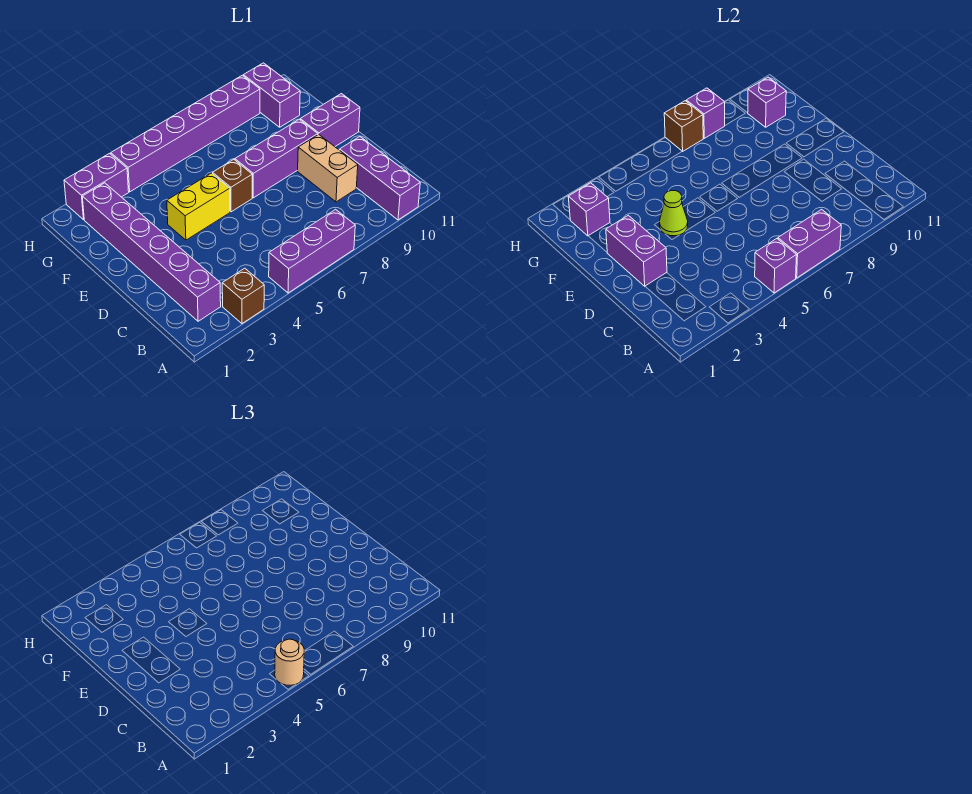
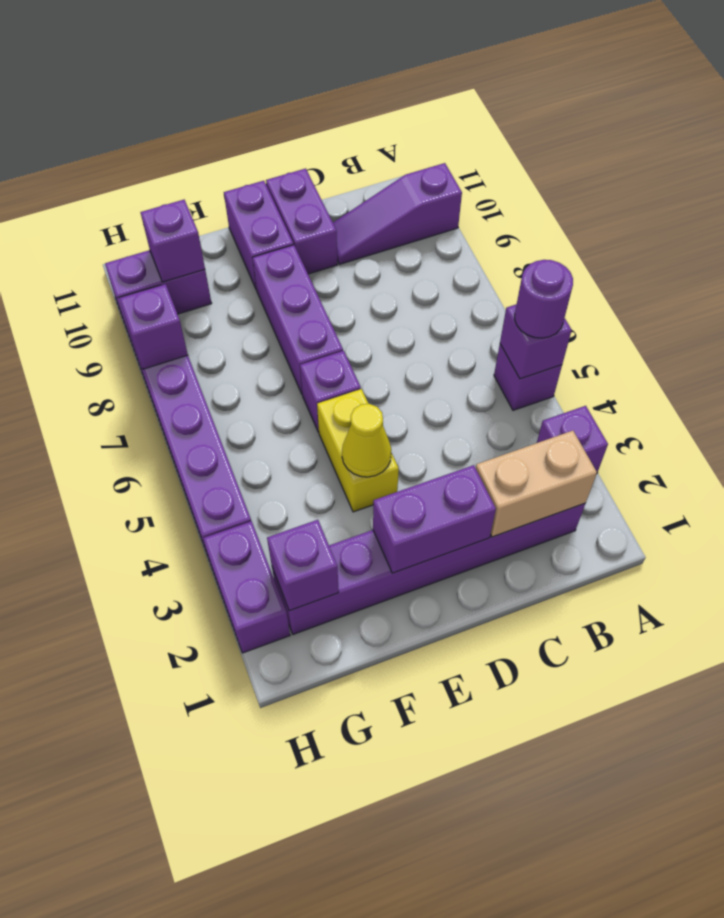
brown brick A3 level 1 -> purple brick A3 level 1
purple brick A5:A7 level 1 -> purple brick A5 level 1
tan round brick A5 level 3 -> purple round brick A5 level 3
purple brick A6:A7 level 2 -> purple brick D10:D11 level 1
purple brick A10:C10 level 1 -> purple slope A10:C10 level 1 top A
tan brick C9:D9 level 1 -> tan brick B2:C2 level 2
lime cone E4 level 2 -> yellow cone E4 level 2
brown brick E6 level 1 -> purple brick E6 level 1
brown brick H7 level 2 -> none

